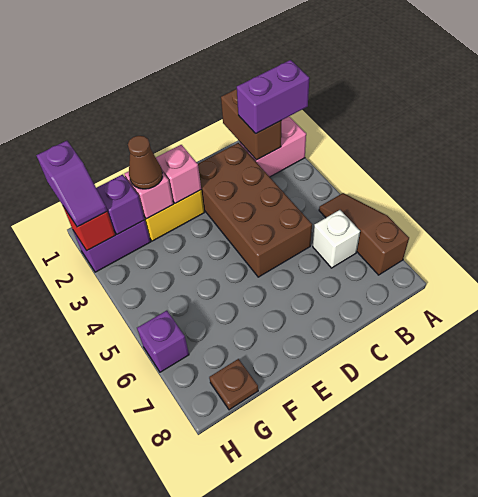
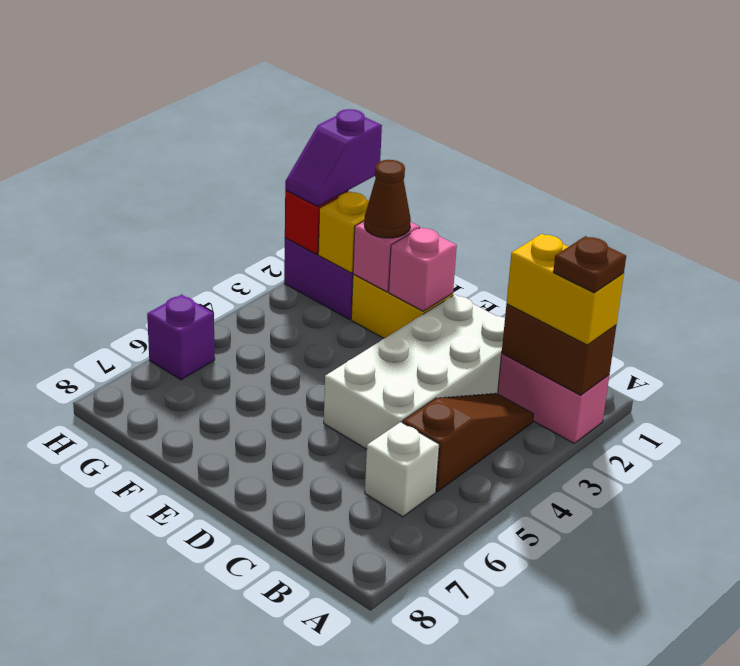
purple brick A2:B2 level 3 -> yellow brick A2:B2 level 3
brown slope A5:A7 level 1 top 7 -> brown slope B3:B5 level 1 top 5
brown brick B1:B2 level 2 -> brown brick A2:B2 level 2
brown brick C2:D5 level 1 -> white brick C2:D5 level 1
purple brick G2 level 2 -> yellow brick G2 level 2
brown plate G8 level 1 -> brown plate A2 level 4

